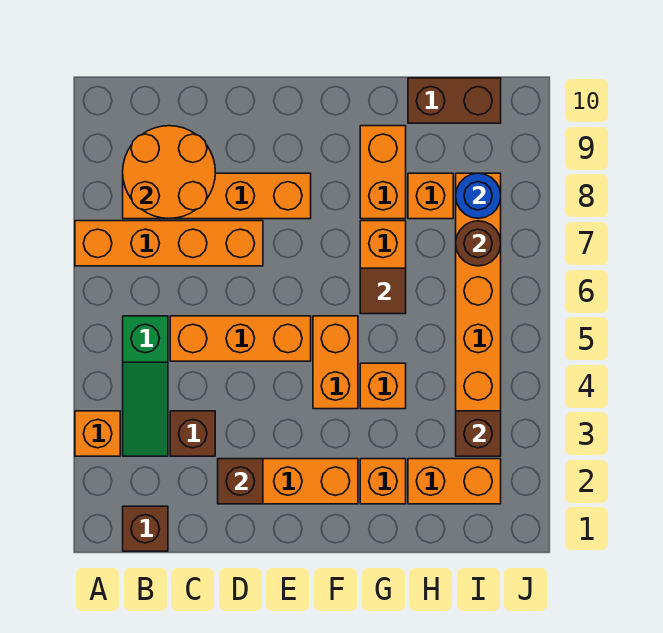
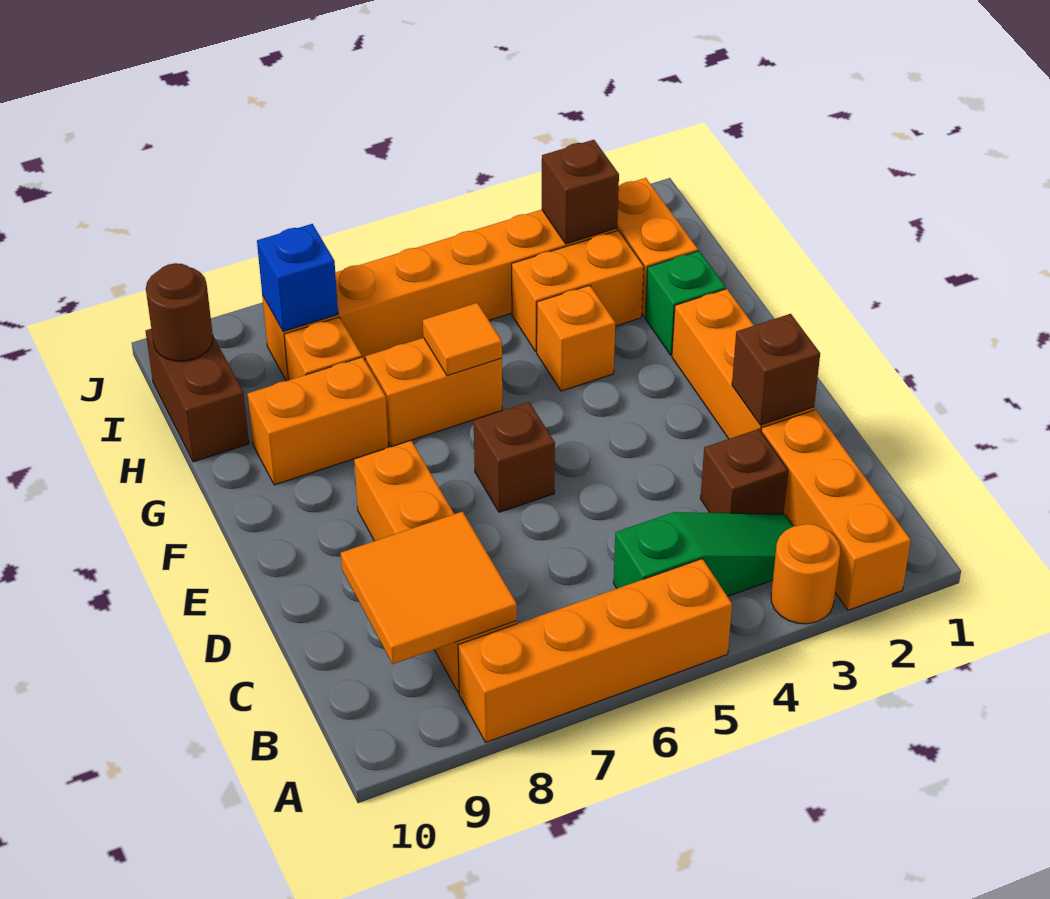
orange brick A3 level 1 -> orange round brick A3 level 1
orange brick A7:D7 level 1 -> orange brick A5:A8 level 1
brown brick B1 level 1 -> brown brick E6 level 1
orange round brick B8:C9 level 2 -> orange tile B8:C9 level 2
orange brick C5:E5 level 1 -> orange brick A2:C2 level 1
orange brick F4:F5 level 1 -> orange brick H3:H4 level 1
orange brick G2 level 1 -> green brick G2 level 1
brown tile G6 level 2 -> orange tile G6 level 2
brown round brick I7 level 2 -> brown round brick I10 level 2
blue round brick I8 level 2 -> blue brick I8 level 2

